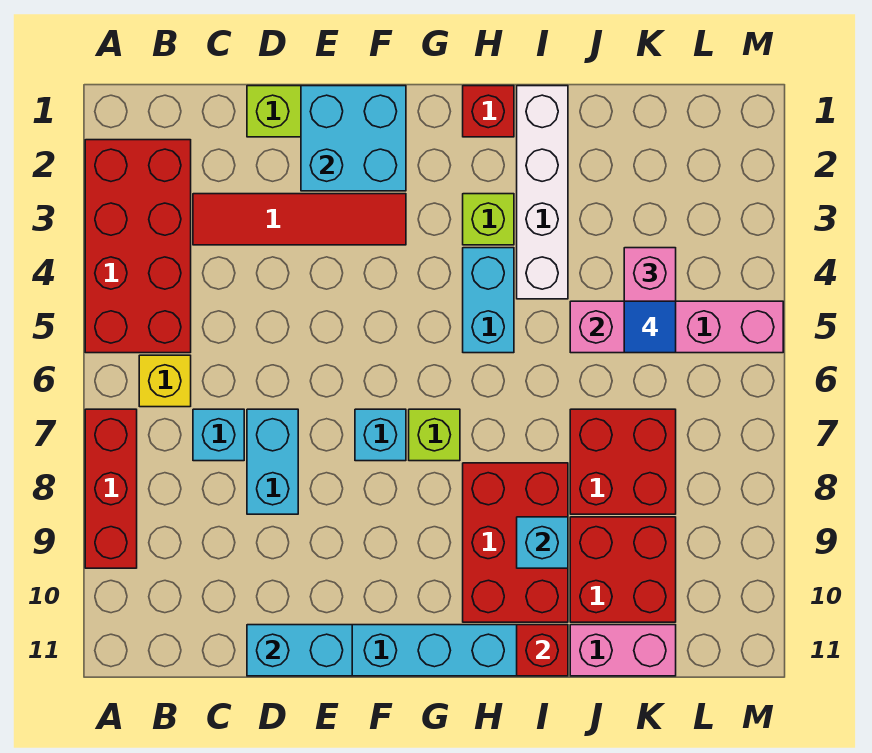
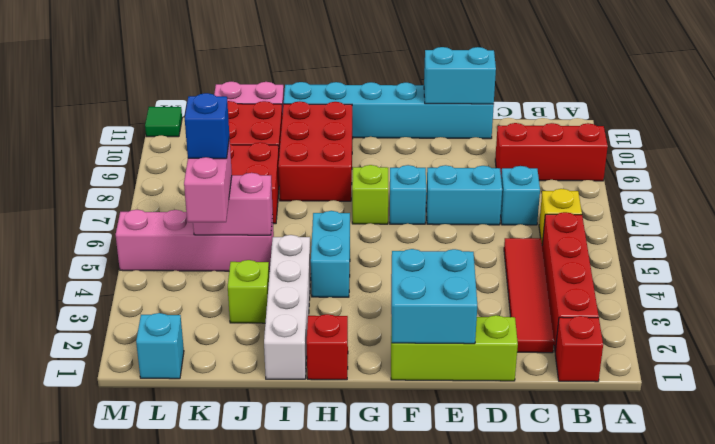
red brick A2:B5 level 1 -> red brick B2:B5 level 1
red brick A7:A9 level 1 -> red brick A9:C9 level 1
red tile C3:F3 level 1 -> red tile C2:C5 level 1
cyan brick D7:D8 level 1 -> cyan brick D7:E7 level 1
lime brick H3 level 1 -> lime brick J3 level 1
cyan brick I9 level 2 -> cyan brick L1 level 1
red brick I11 level 2 -> red brick B1 level 1
blue tile K5 level 4 -> blue brick K5 level 4
none -> green tile M11 level 1

